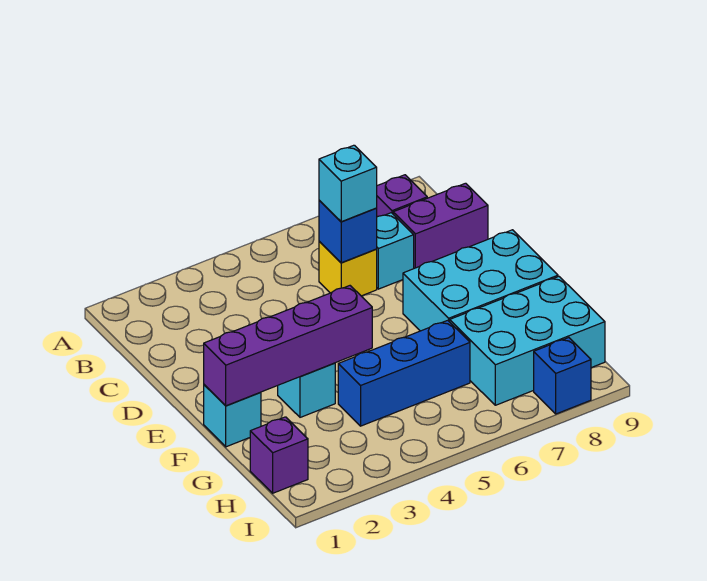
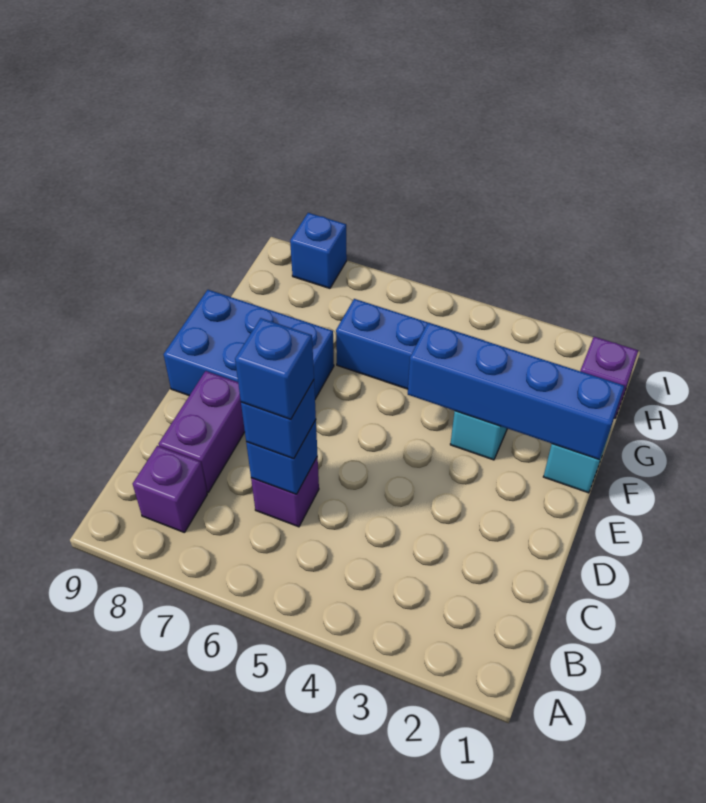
yellow brick C6 level 1 -> purple brick C6 level 1
cyan brick C6 level 3 -> blue brick C6 level 3
none -> blue brick C6 level 4
cyan brick C7 level 1 -> none
purple brick C8:C9 level 1 -> purple brick C8:D8 level 1
cyan brick E7:F9 level 1 -> blue brick E7:F9 level 1
purple brick F1:F4 level 2 -> blue brick F1:F4 level 2
cyan brick G7:H9 level 1 -> none

